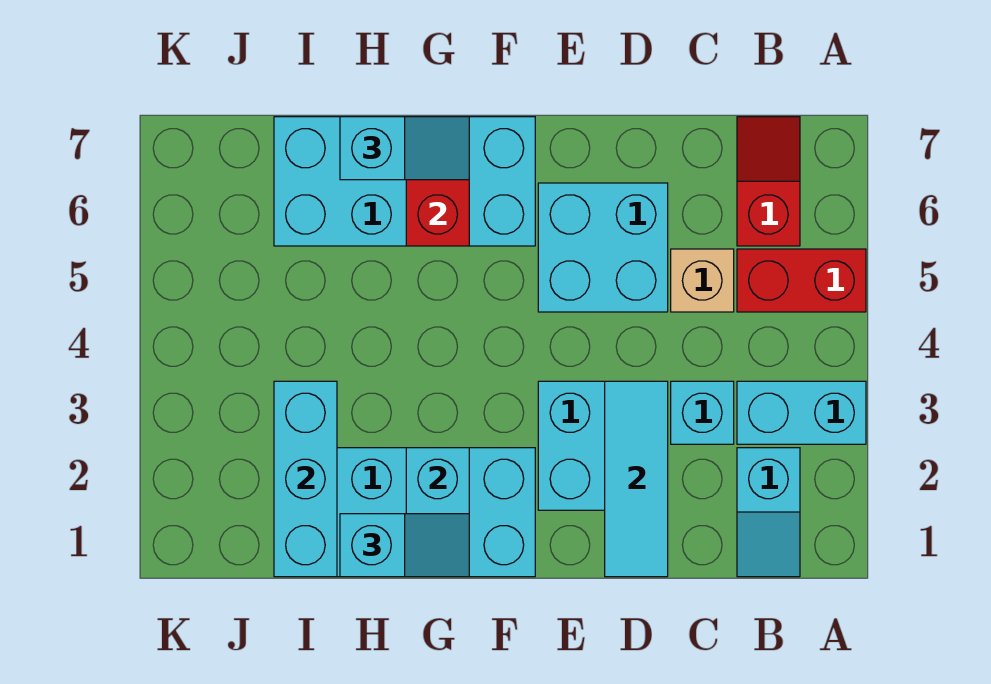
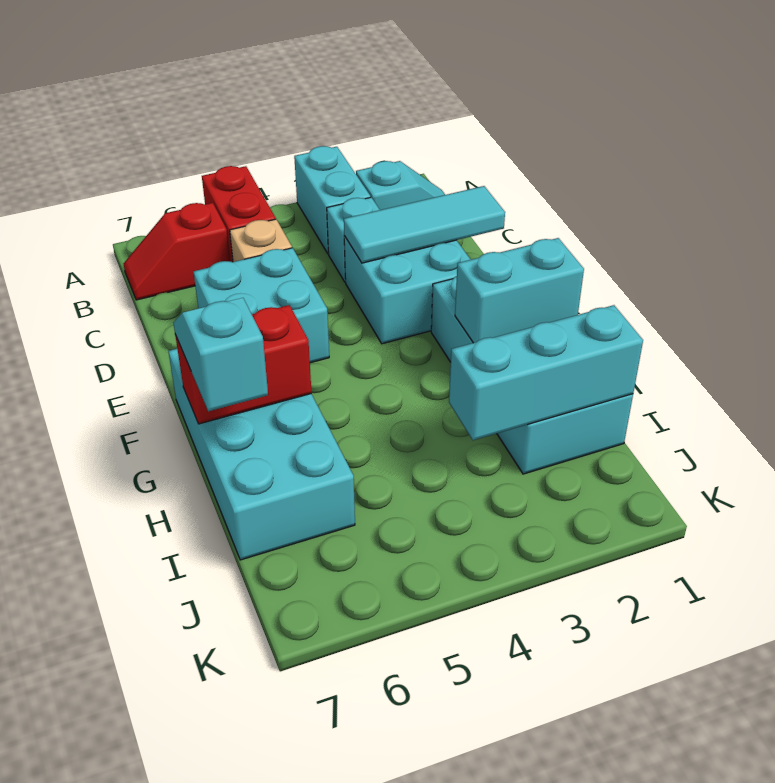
cyan slope G1:H1 level 3 top H -> none

